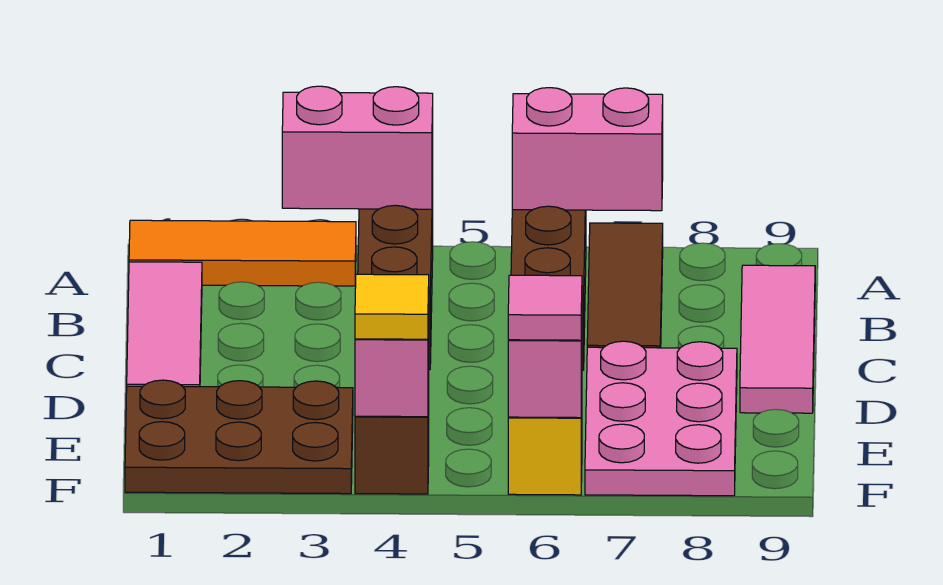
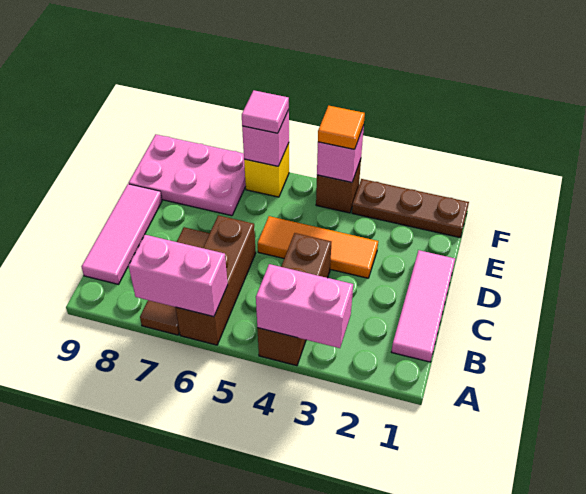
orange tile A1:A3 level 1 -> orange tile D3:D5 level 1
pink plate D7:F8 level 1 -> pink plate E7:F9 level 1
brown plate E1:F3 level 1 -> brown plate F1:F3 level 1
yellow tile F4 level 3 -> orange tile F4 level 3

